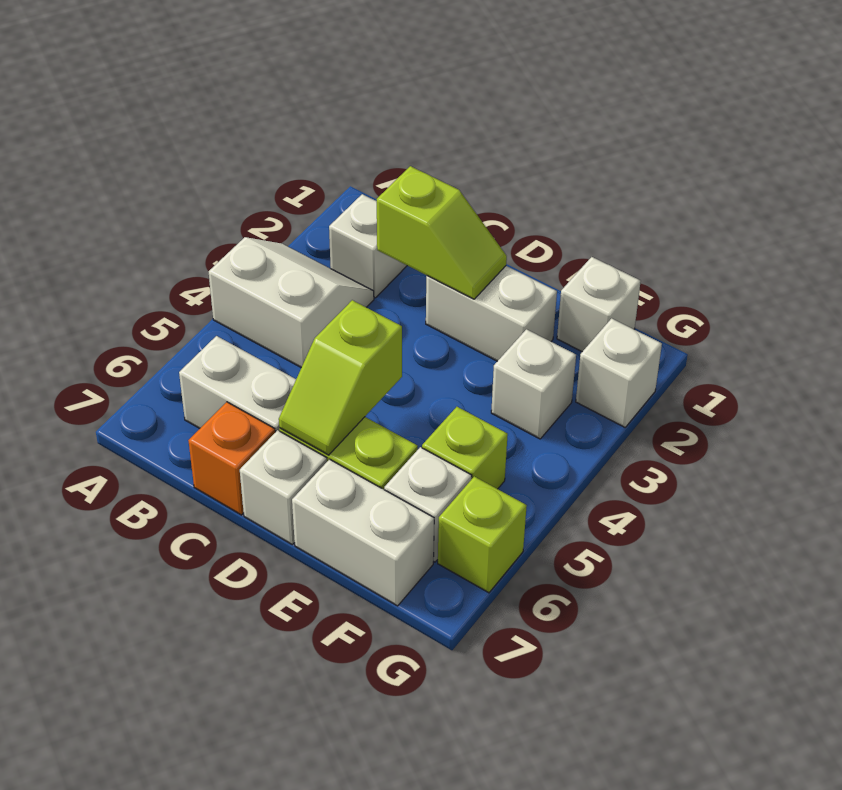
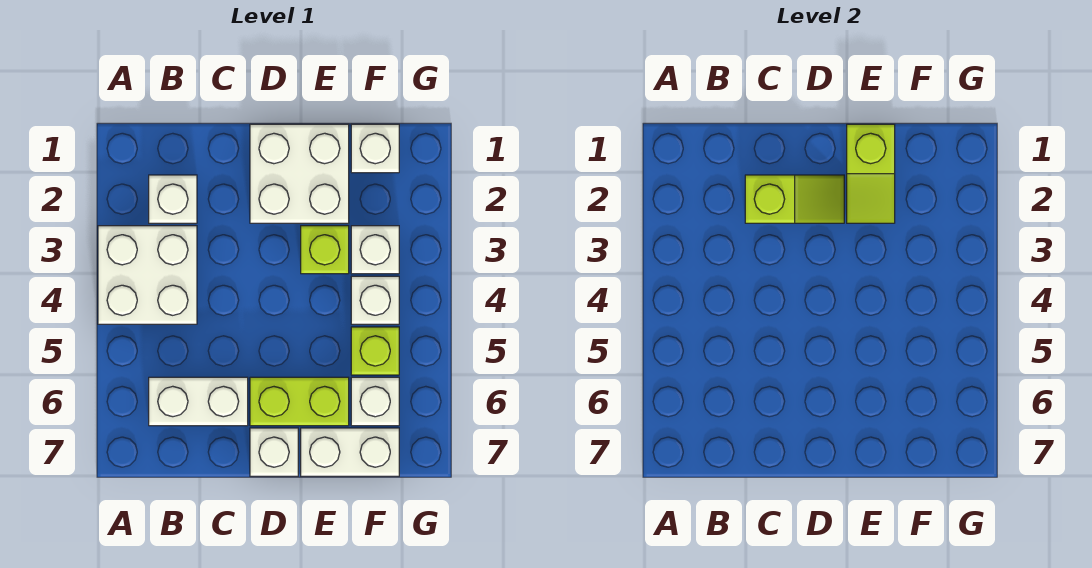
white slope A3:B4 level 1 top 4 -> white brick A3:B4 level 1
orange brick C7 level 1 -> none
white brick D2:E2 level 1 -> white brick D1:E2 level 1
lime slope D5:D6 level 2 top 5 -> lime slope E1:E2 level 2 top 1
white brick G2 level 1 -> white brick F4 level 1
lime brick G6 level 1 -> lime brick E3 level 1

